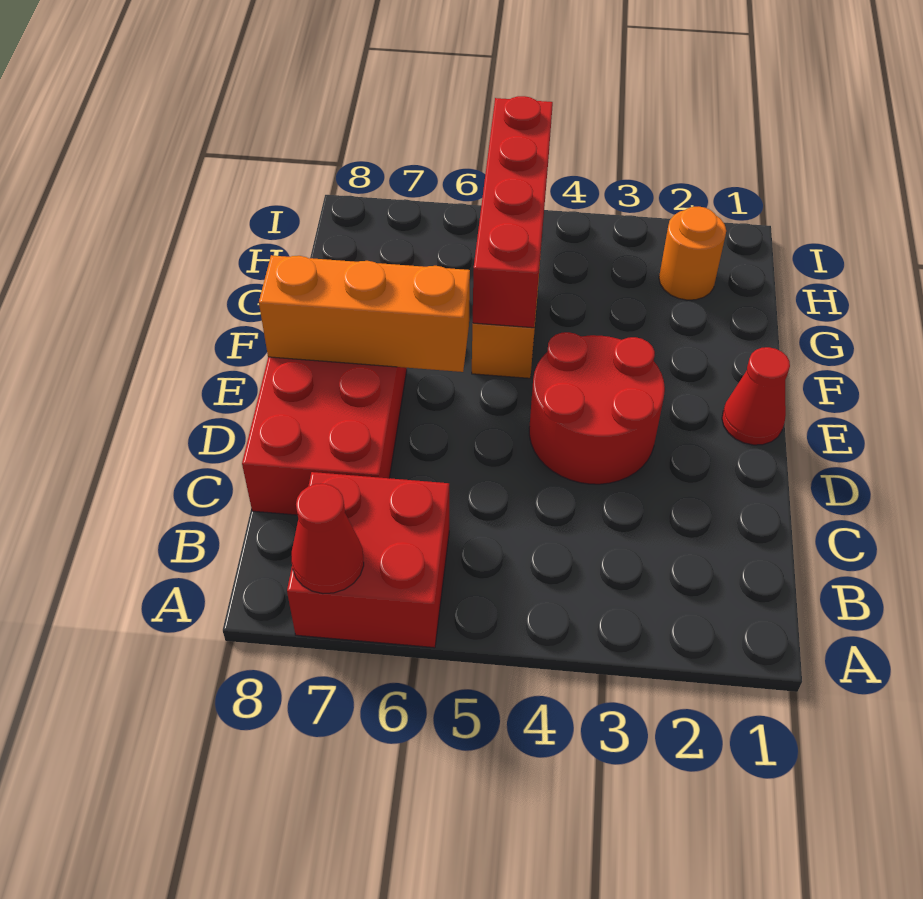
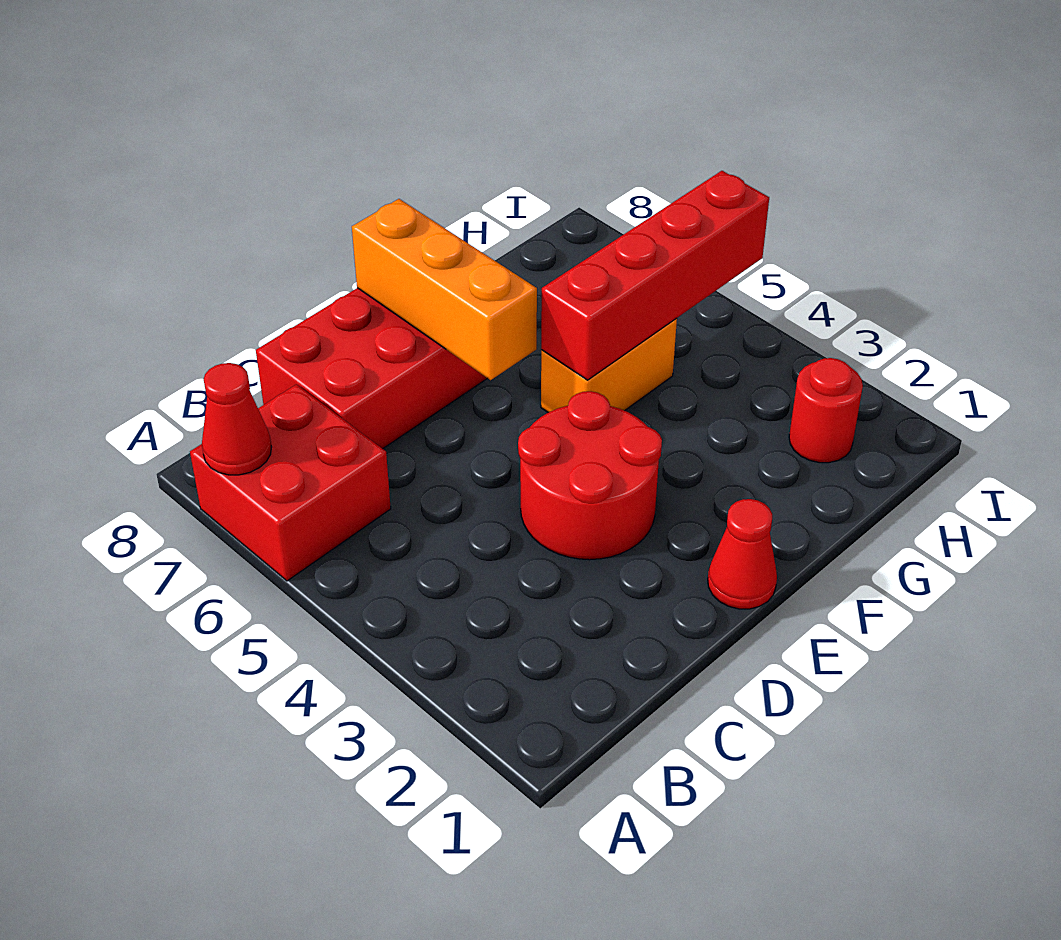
orange round brick H2 level 1 -> red round brick H2 level 1

